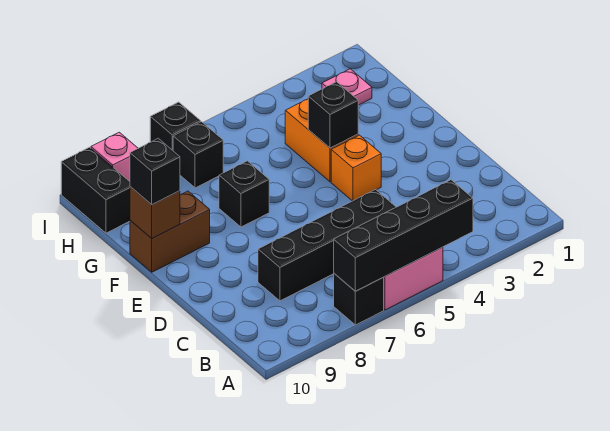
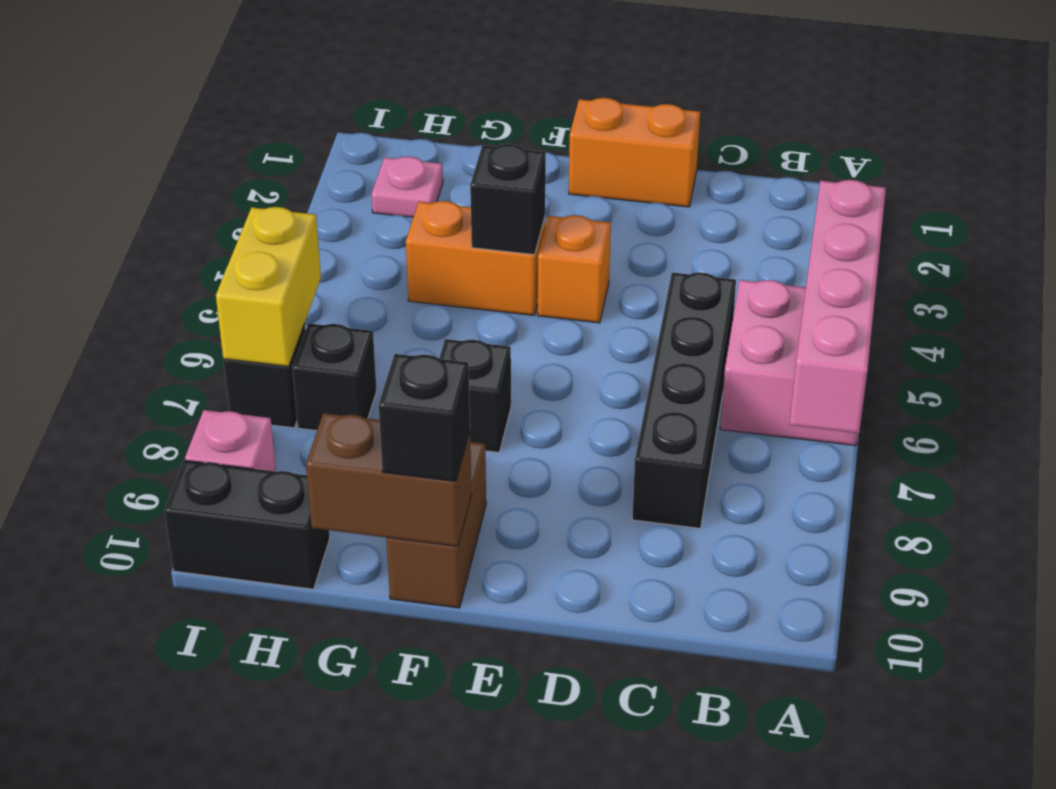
black brick A4:A7 level 2 -> pink brick A4:A7 level 2
black brick A7 level 1 -> none
none -> orange brick D1:E1 level 1
brown brick F10 level 2 -> brown brick F10:G10 level 2
none -> yellow brick I6:I7 level 2

